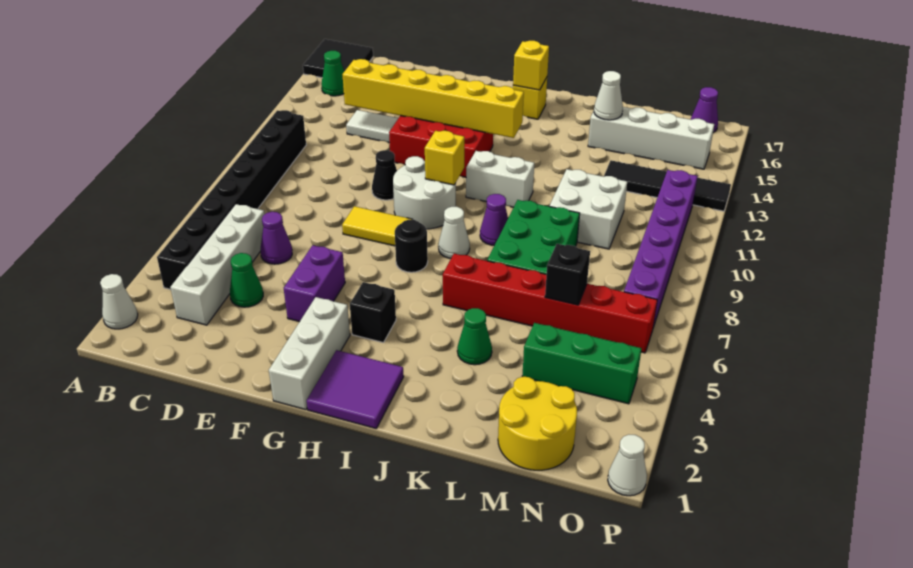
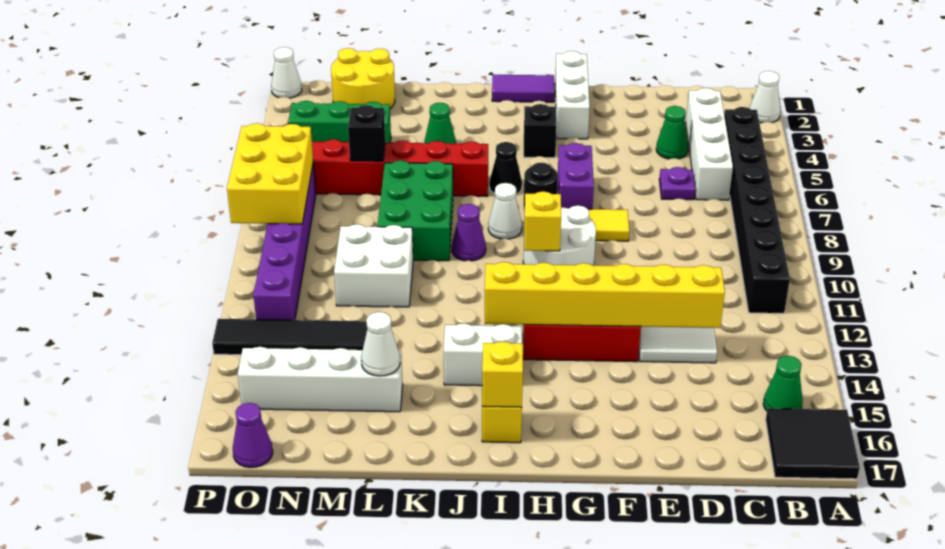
purple cone D6 level 1 -> purple plate D6 level 1
purple brick F4:F5 level 1 -> purple brick G6:G7 level 1
black cone F10 level 1 -> black cone I6 level 1
purple tile H1:I2 level 1 -> purple tile H1:I1 level 1
white brick I11:J11 level 1 -> white brick I14:J14 level 1
none -> yellow brick O7:P9 level 2

